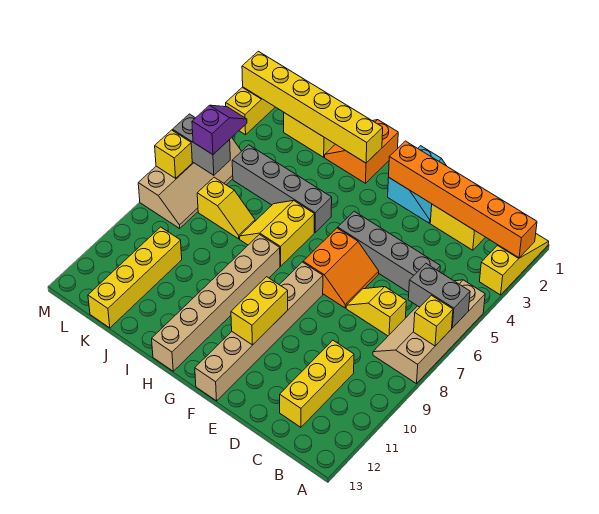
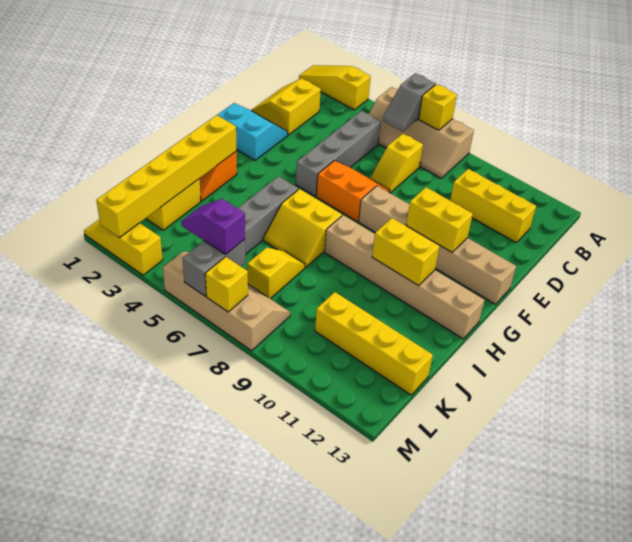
orange brick A2:F2 level 2 -> none
grey brick A6:B6 level 2 -> grey slope A6:B6 level 2 top A
none -> yellow brick H10:H11 level 2

